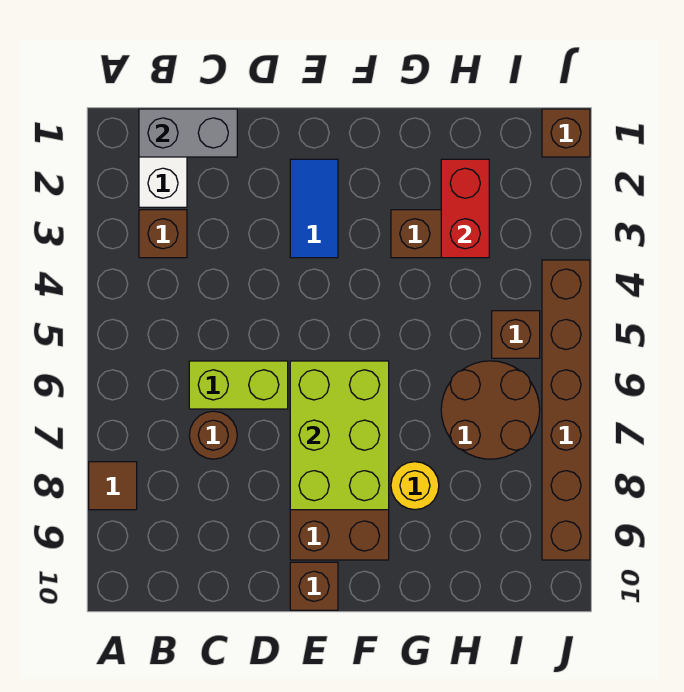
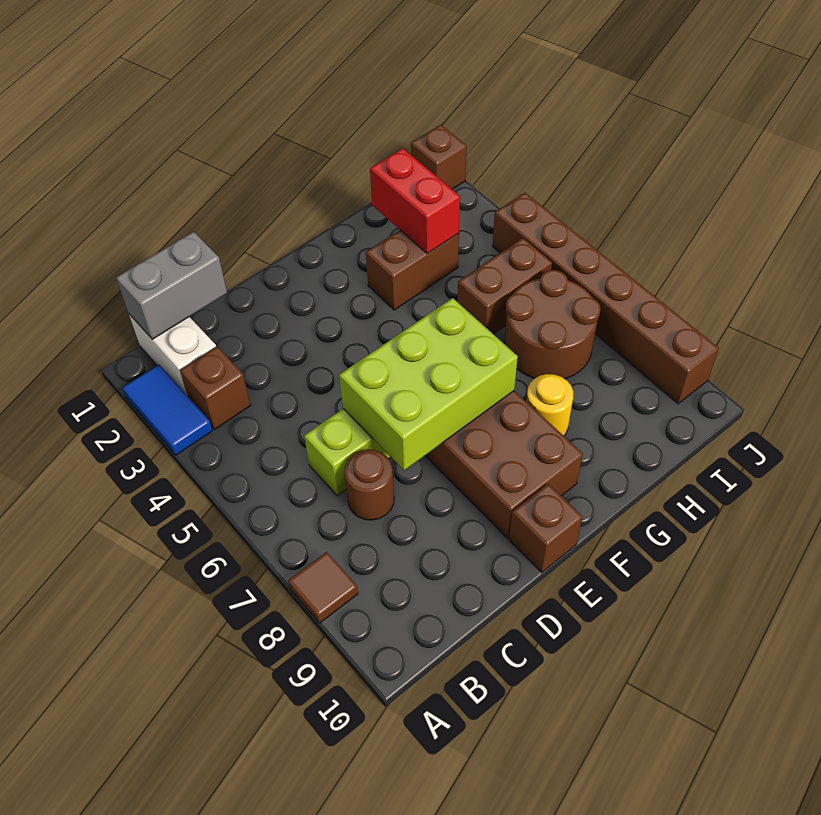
blue tile E2:E3 level 1 -> blue tile A2:A3 level 1
lime brick E6:F8 level 2 -> lime brick D6:F7 level 2
brown brick I5 level 1 -> brown brick H5:I5 level 1

